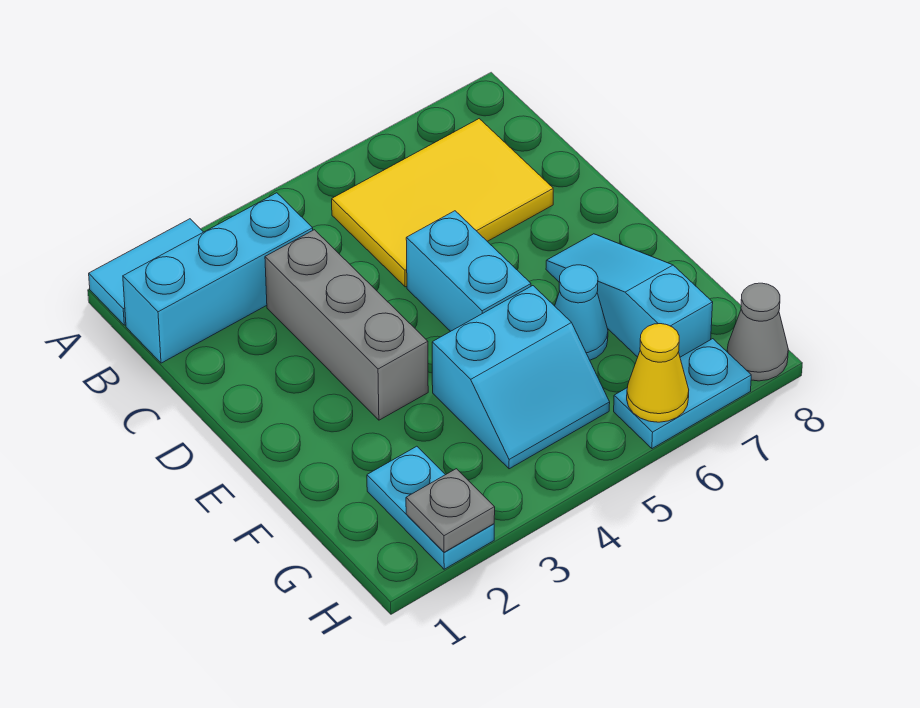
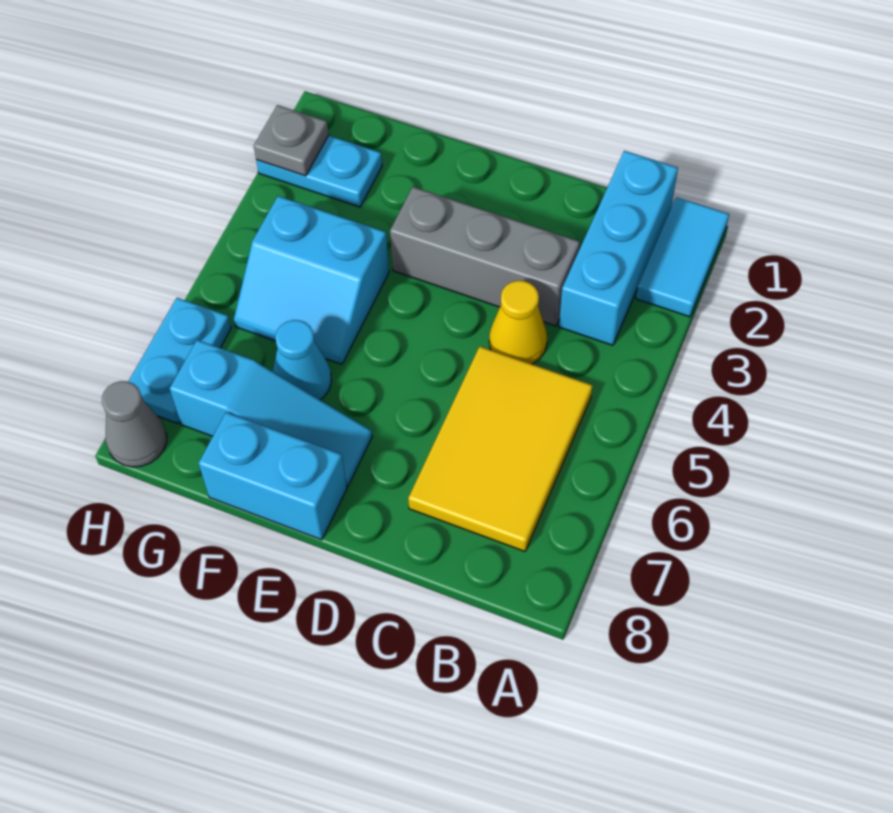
cyan brick D5:E5 level 1 -> cyan brick E8:F8 level 1
cyan slope F4:G5 level 1 top F -> cyan slope F4:G5 level 1 top 4
yellow cone H6 level 2 -> yellow cone C4 level 1

